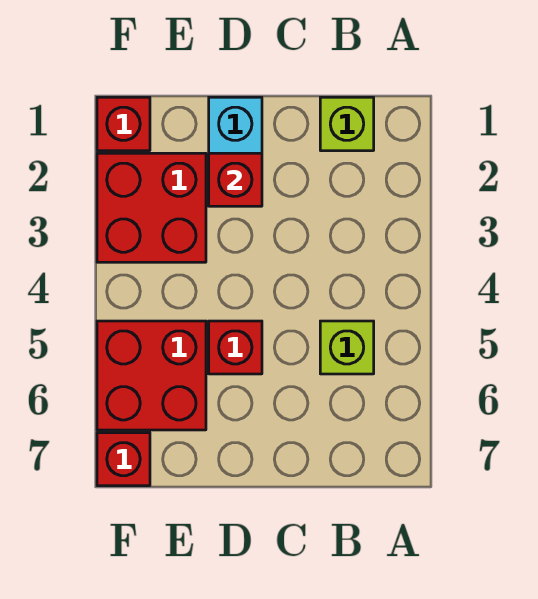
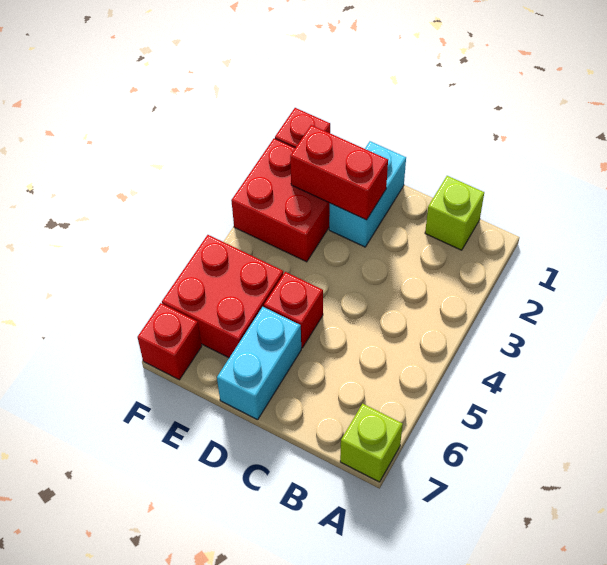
lime brick B5 level 1 -> lime brick A7 level 1
red brick D2 level 2 -> red brick D2:E2 level 2
none -> cyan brick D6:D7 level 1

